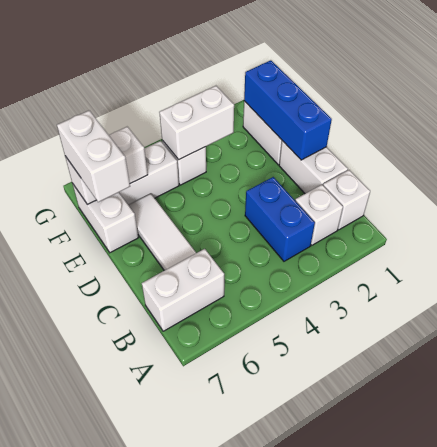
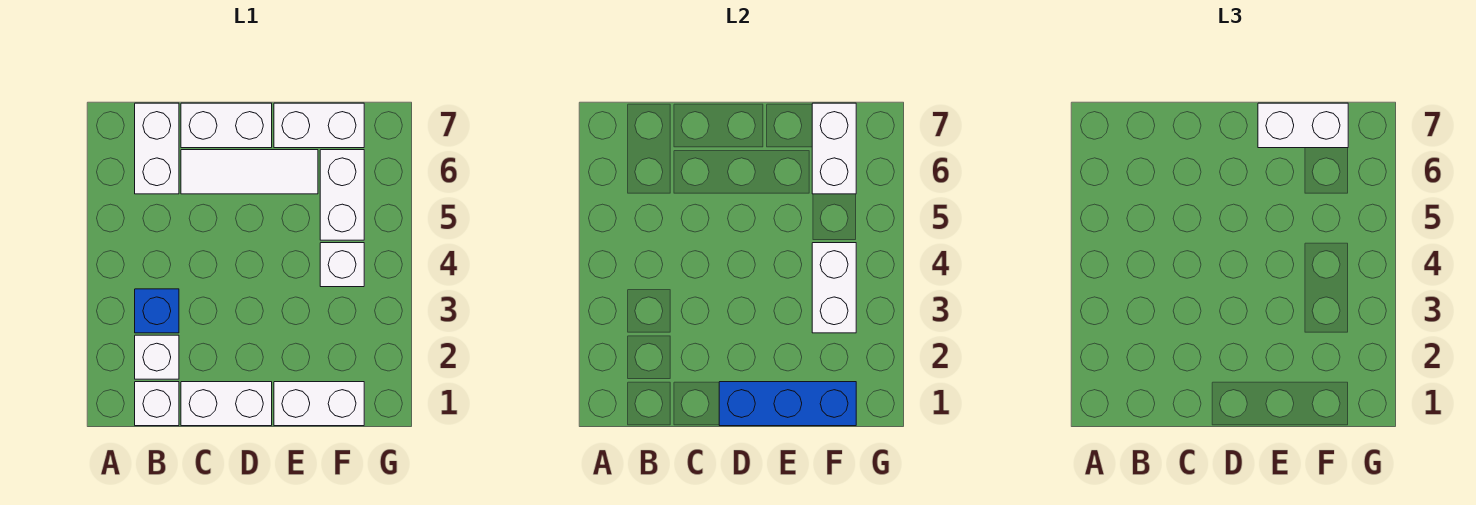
blue brick B3:C3 level 1 -> blue brick B3 level 1
none -> white brick C7:D7 level 1

